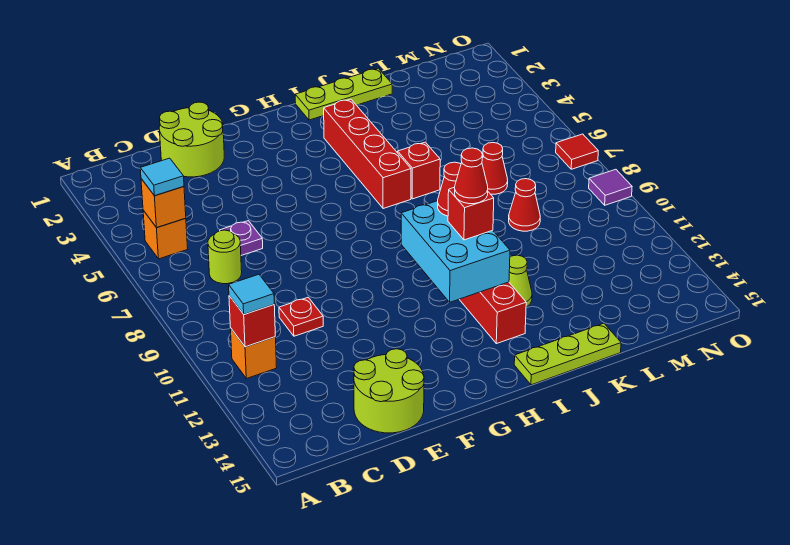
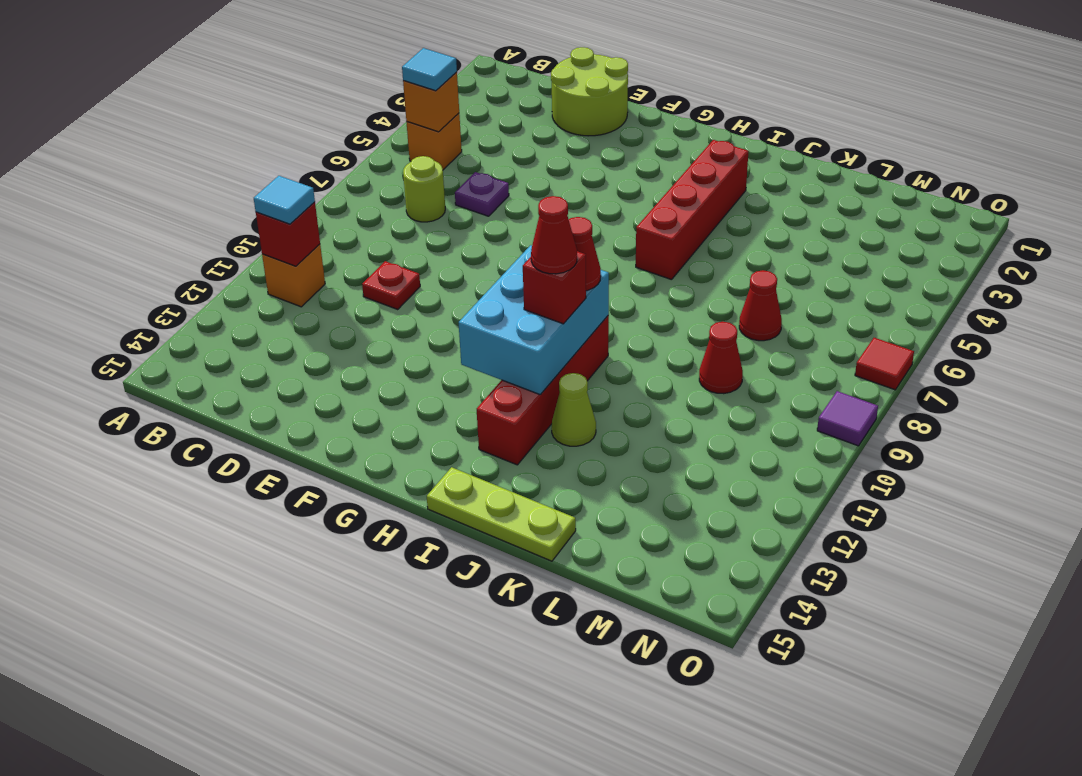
lime round brick D14:E15 level 1 -> none
lime plate I1:K1 level 1 -> none
red brick J6 level 1 -> none

